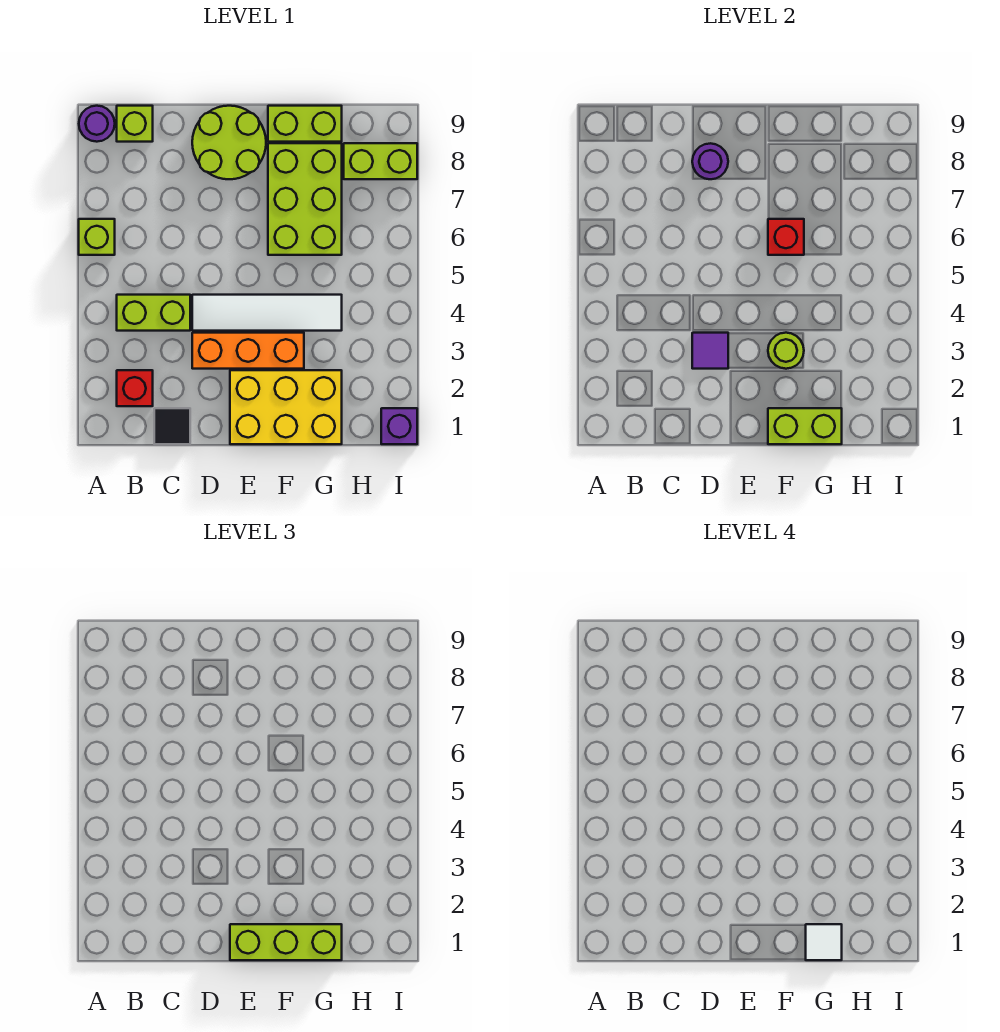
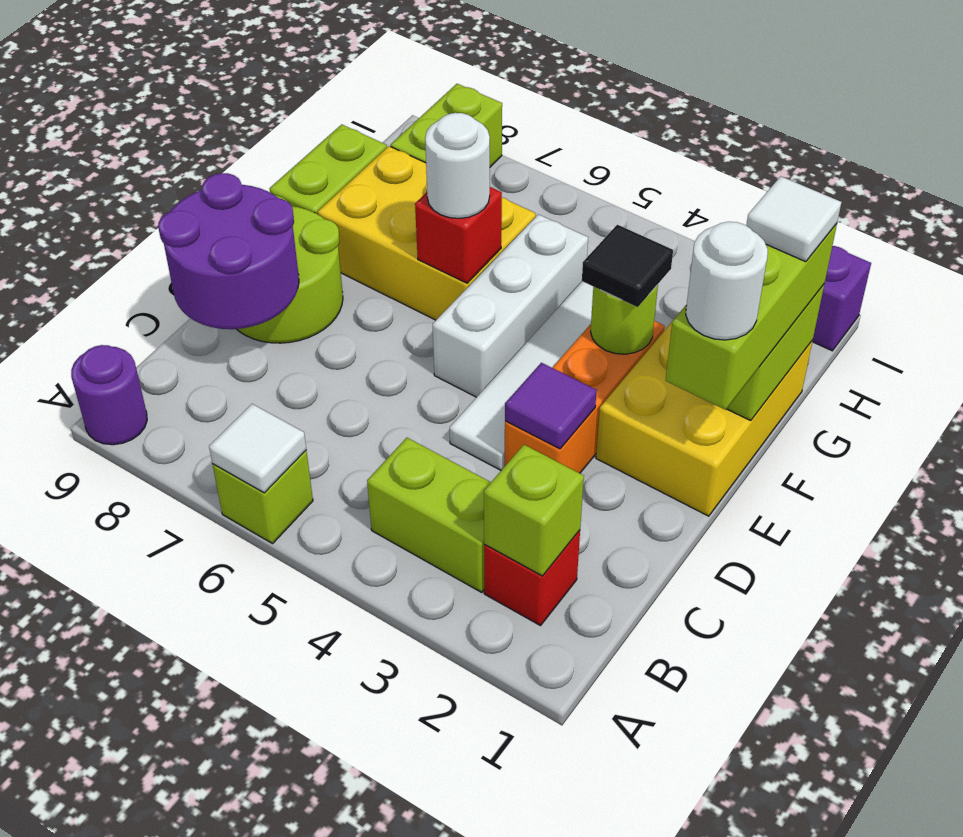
none -> white tile A6 level 2
lime brick B4:C4 level 1 -> lime brick B3:B4 level 1
lime brick B9 level 1 -> lime brick B2 level 2
black tile C1 level 1 -> black tile F3 level 3
purple round brick D8 level 2 -> purple round brick C8:D9 level 2
none -> white round brick E1 level 4
none -> white brick E5:G5 level 1
lime brick F6:G8 level 1 -> yellow brick F6:G8 level 1
none -> white round brick F6 level 3

